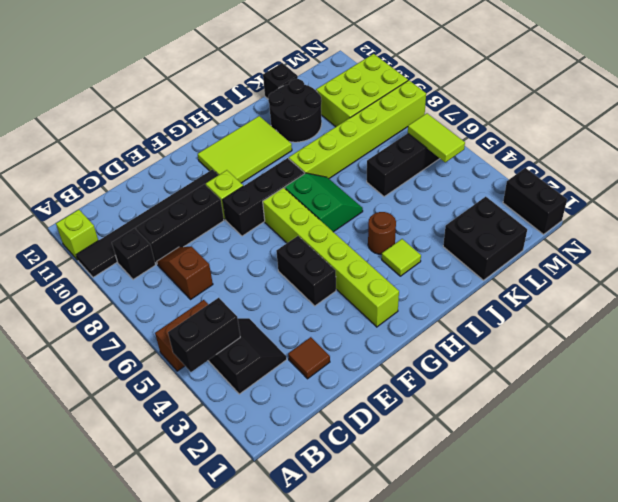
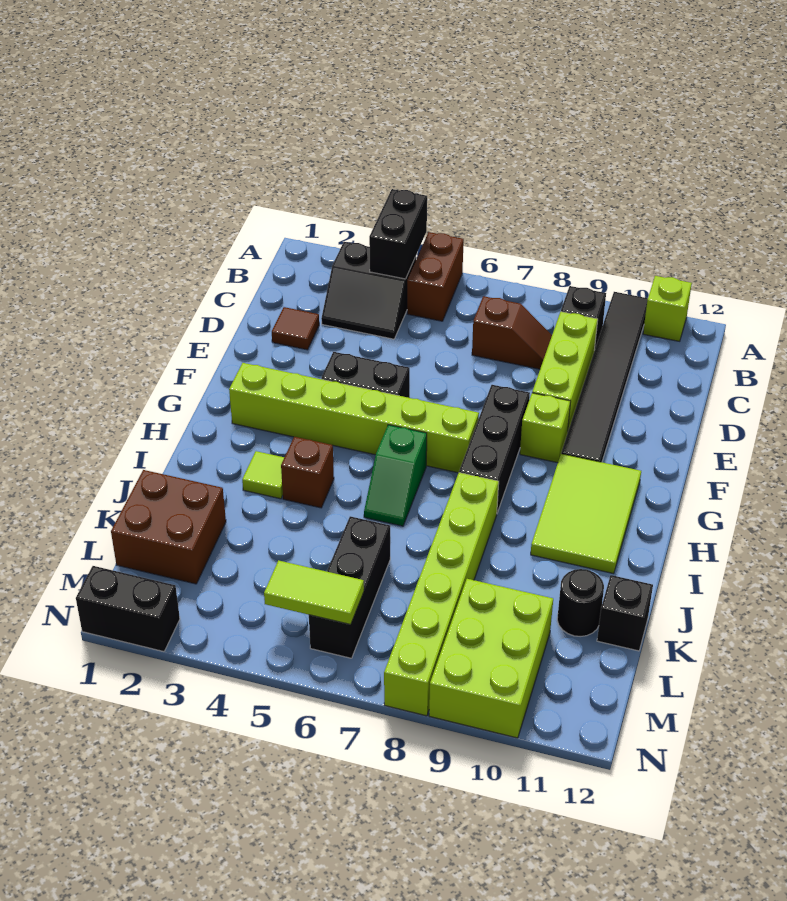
black brick C9:E9 level 1 -> lime brick C9:E9 level 1
green slope H6:I7 level 1 top H -> green slope H6:I6 level 1 top H
brown round brick I4 level 1 -> brown brick I4 level 1
black round brick J10:K11 level 1 -> black round brick K11 level 1
black brick K1:L2 level 1 -> brown brick K1:L2 level 1

